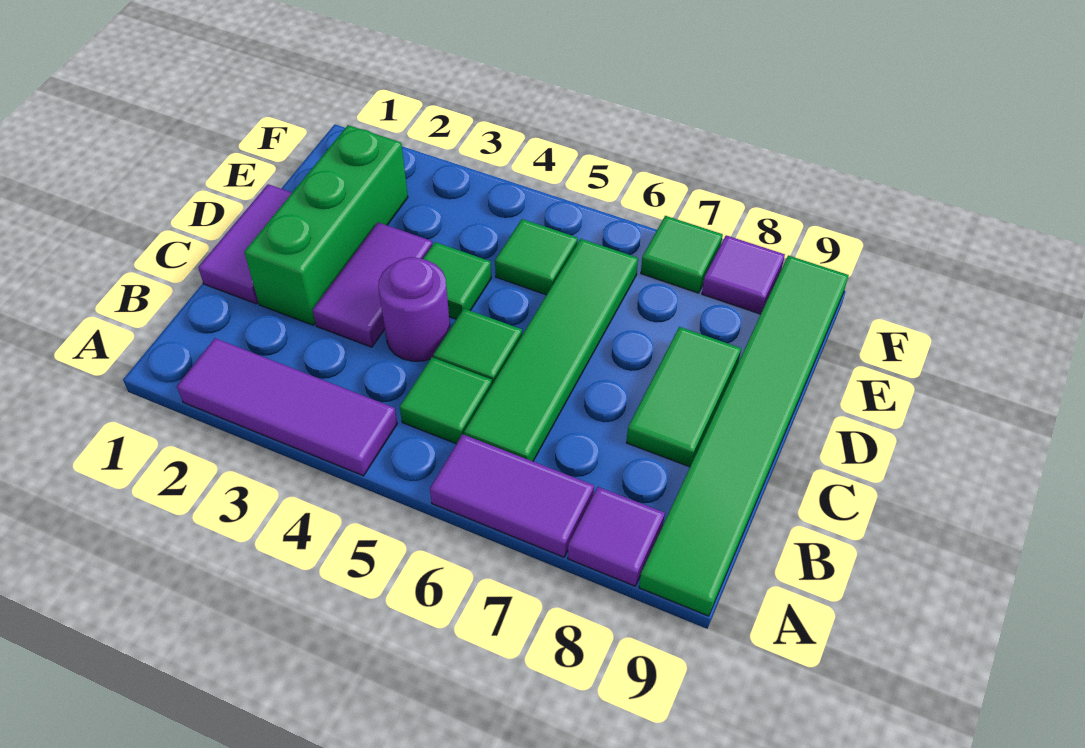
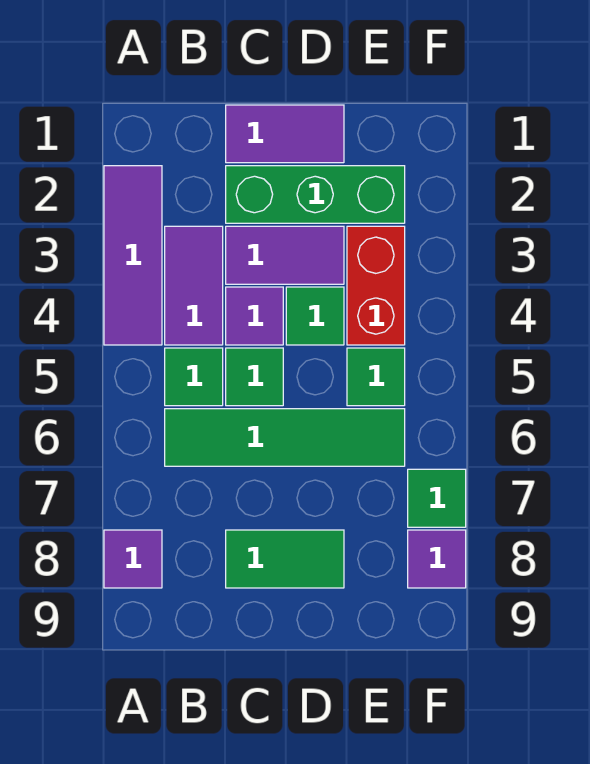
purple tile A6:A7 level 1 -> purple tile B3:B4 level 1
green tile A9:F9 level 1 -> none
purple round brick C4 level 1 -> purple tile C4 level 1
none -> red brick E3:E4 level 1

